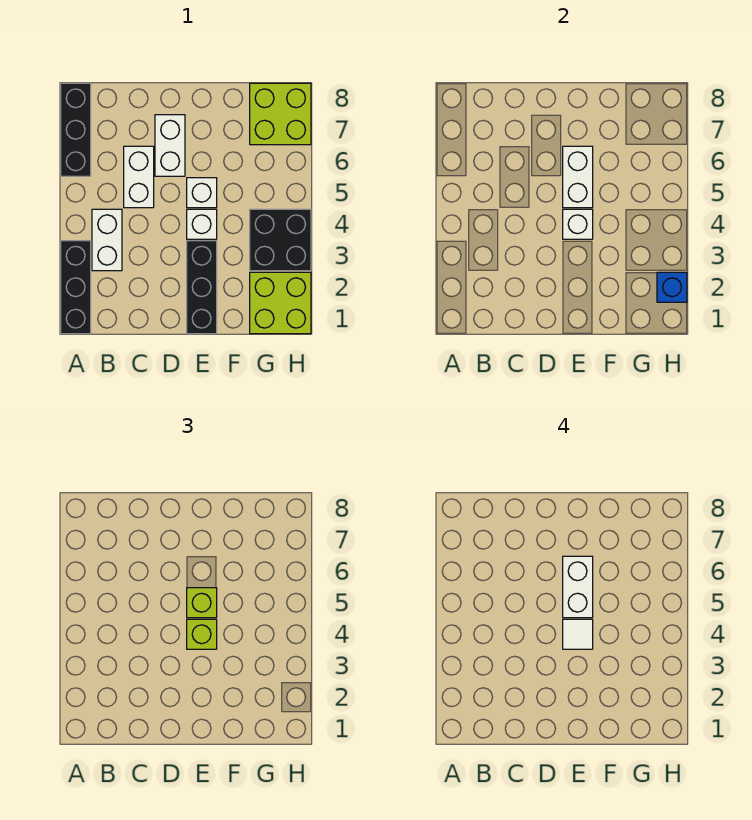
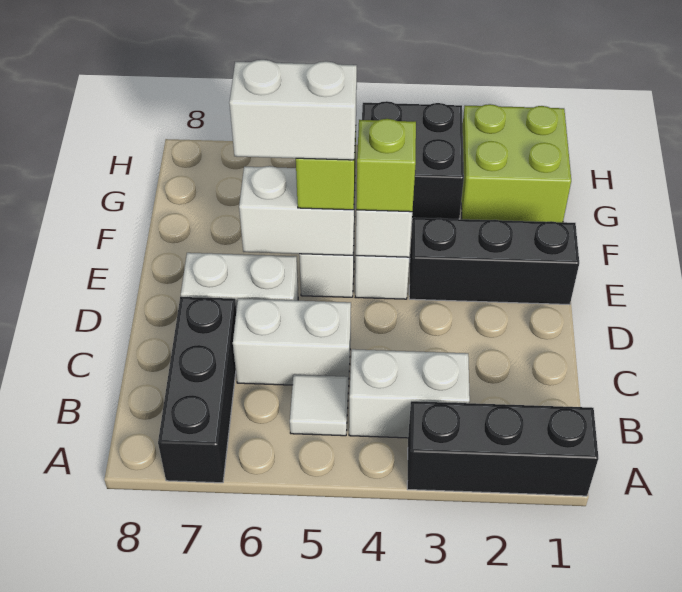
black brick A6:A8 level 1 -> black brick A7:C7 level 1
white tile E4 level 4 -> white tile B5 level 1
lime brick G7:H8 level 1 -> none
blue brick H2 level 2 -> none

